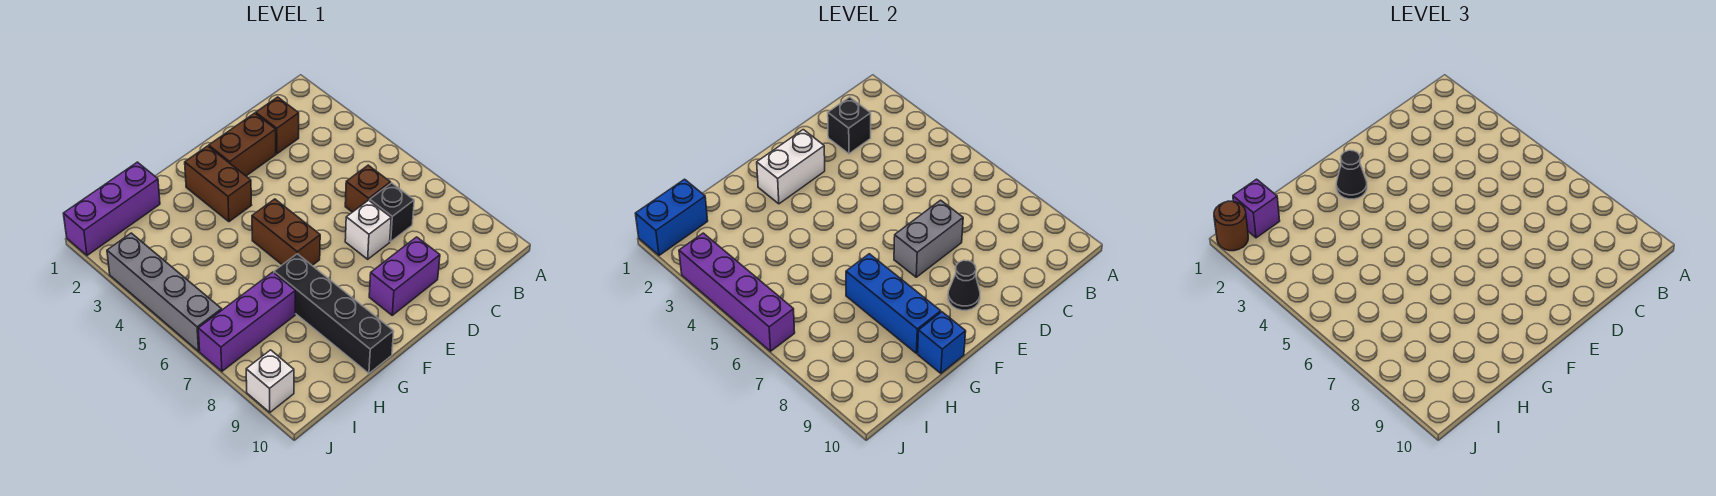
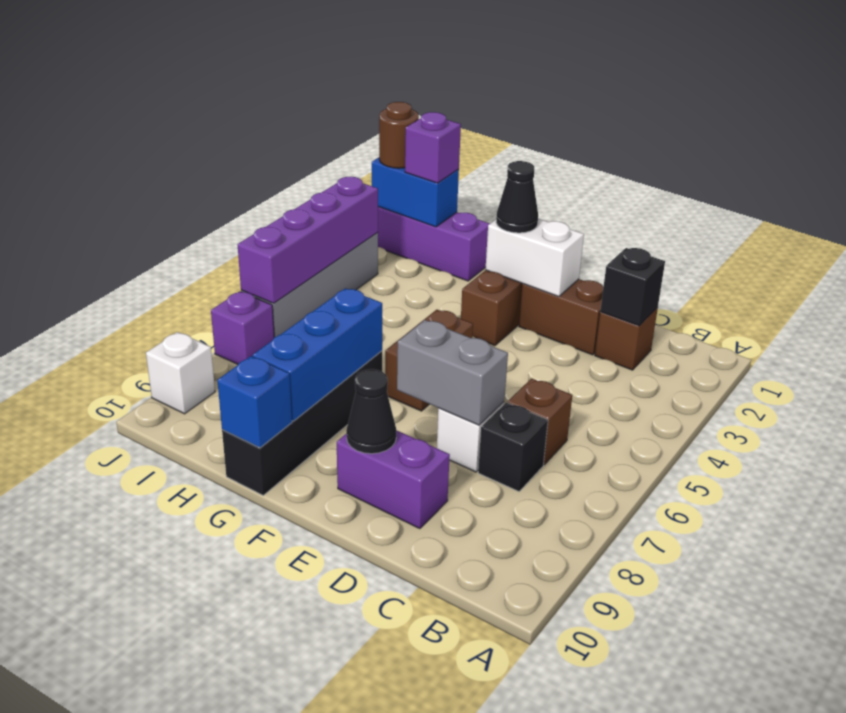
purple brick H7:J7 level 1 -> purple brick J7 level 1

